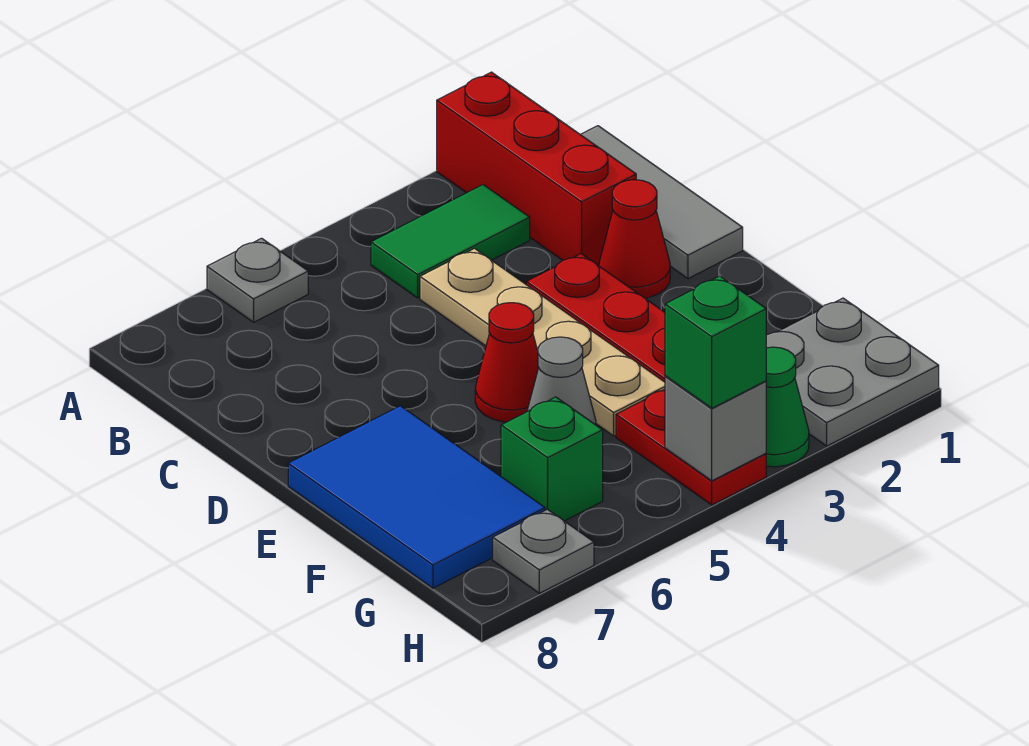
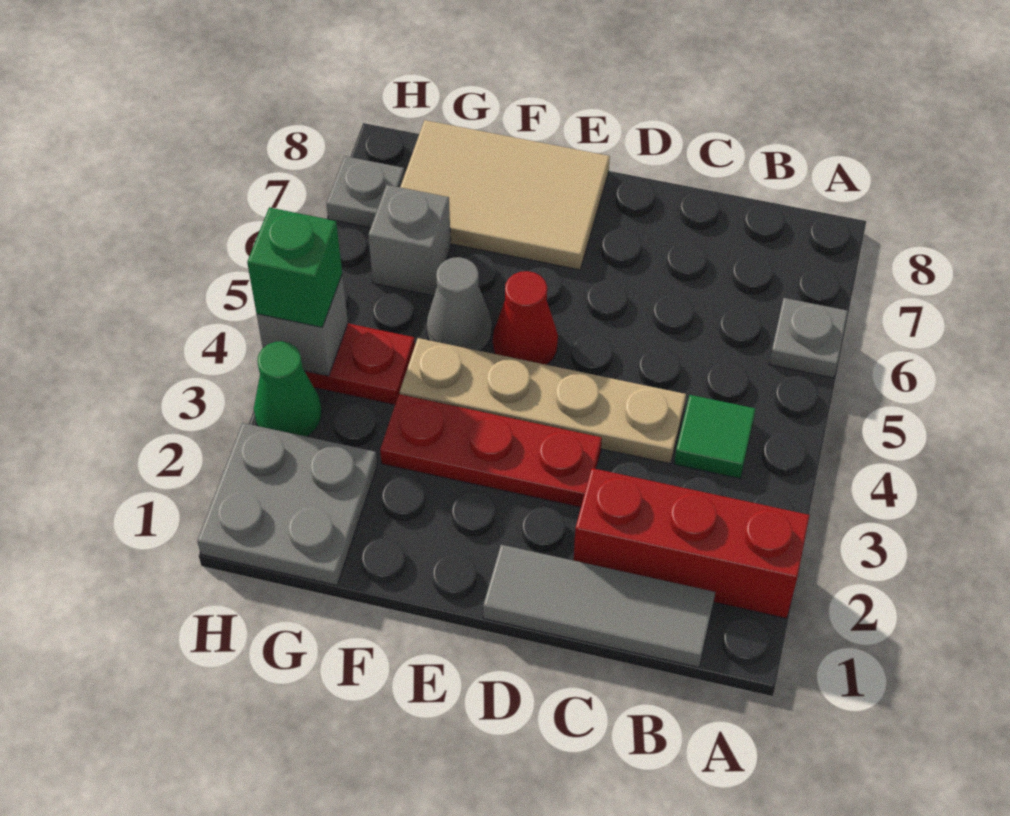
green tile B3:B4 level 1 -> green tile B4 level 1
red cone D2 level 1 -> none
blue tile E7:G8 level 1 -> tan tile E7:G8 level 1
green brick G6 level 1 -> grey brick G6 level 1

